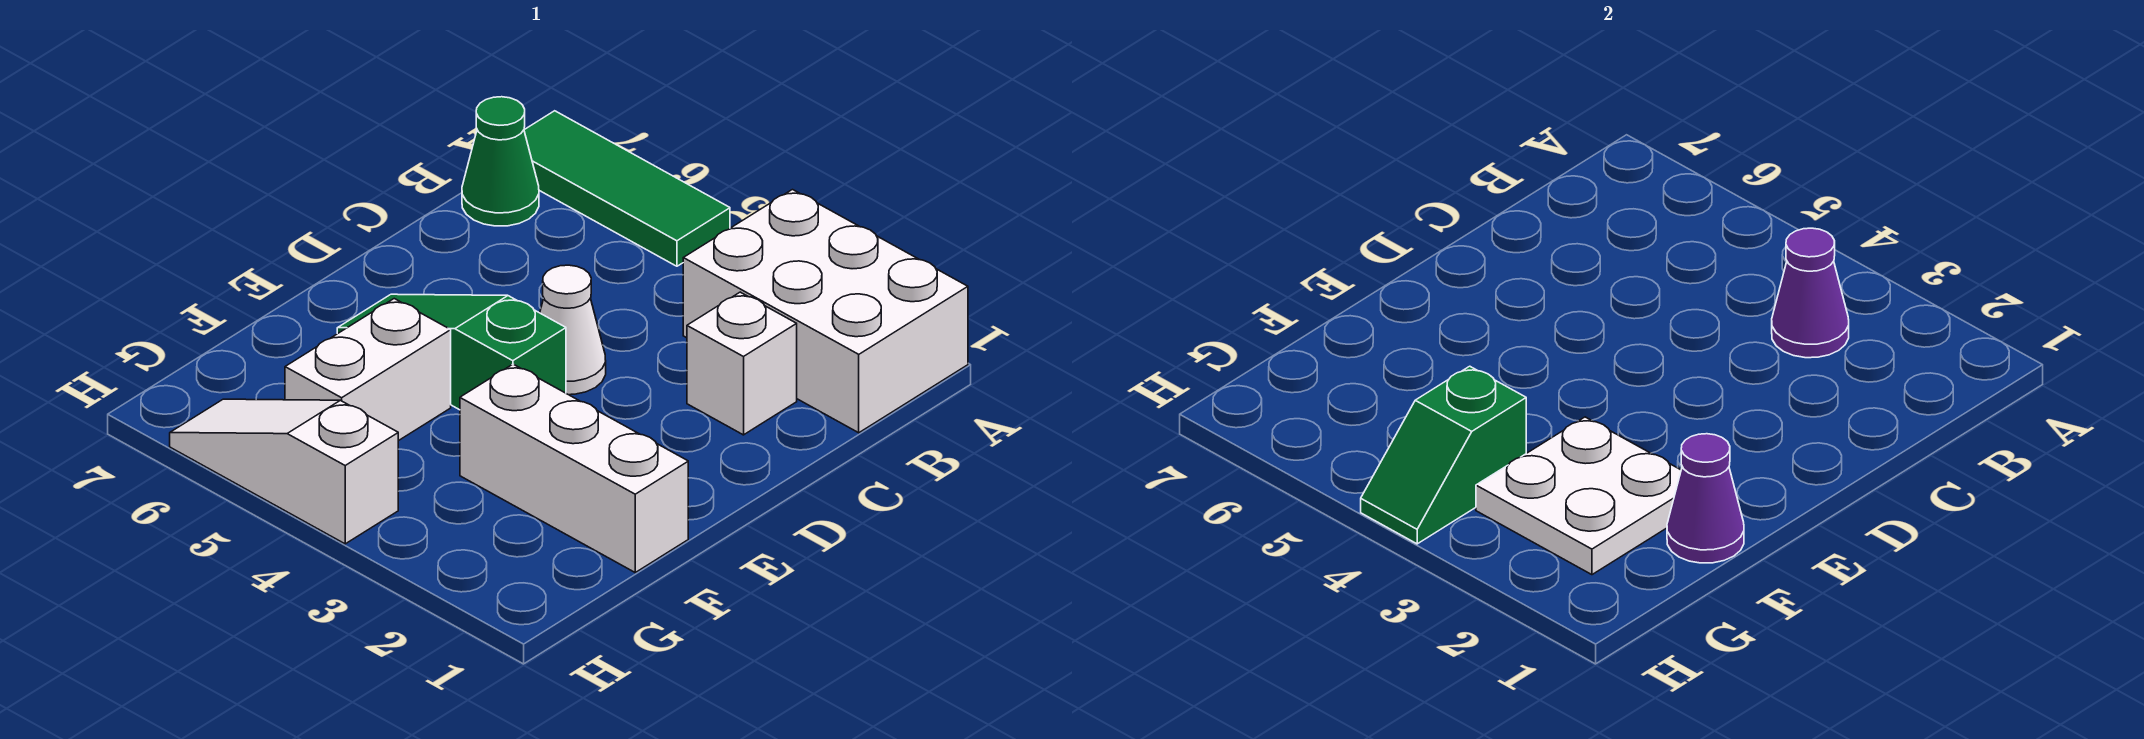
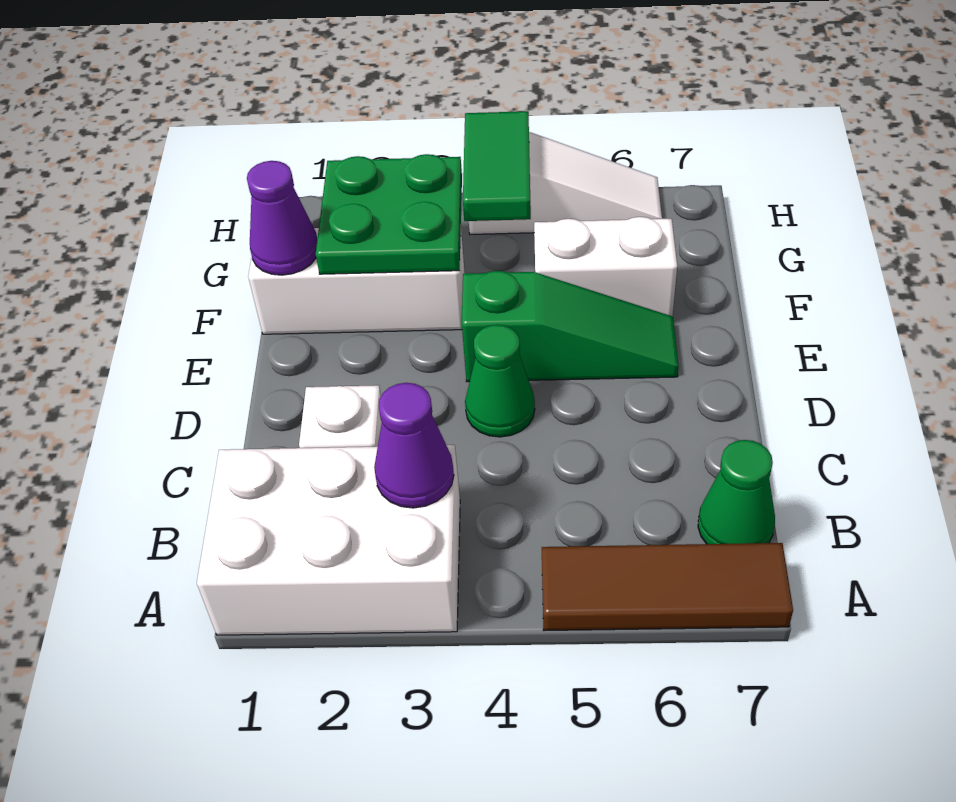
green tile A5:A7 level 1 -> brown tile A5:A7 level 1
white cone D4 level 1 -> green cone D4 level 1
white plate F2:G3 level 2 -> green plate F2:G3 level 2
white brick F5:G5 level 1 -> white brick F5:F6 level 1
green slope G4:H4 level 2 top G -> green tile G4:H4 level 2

